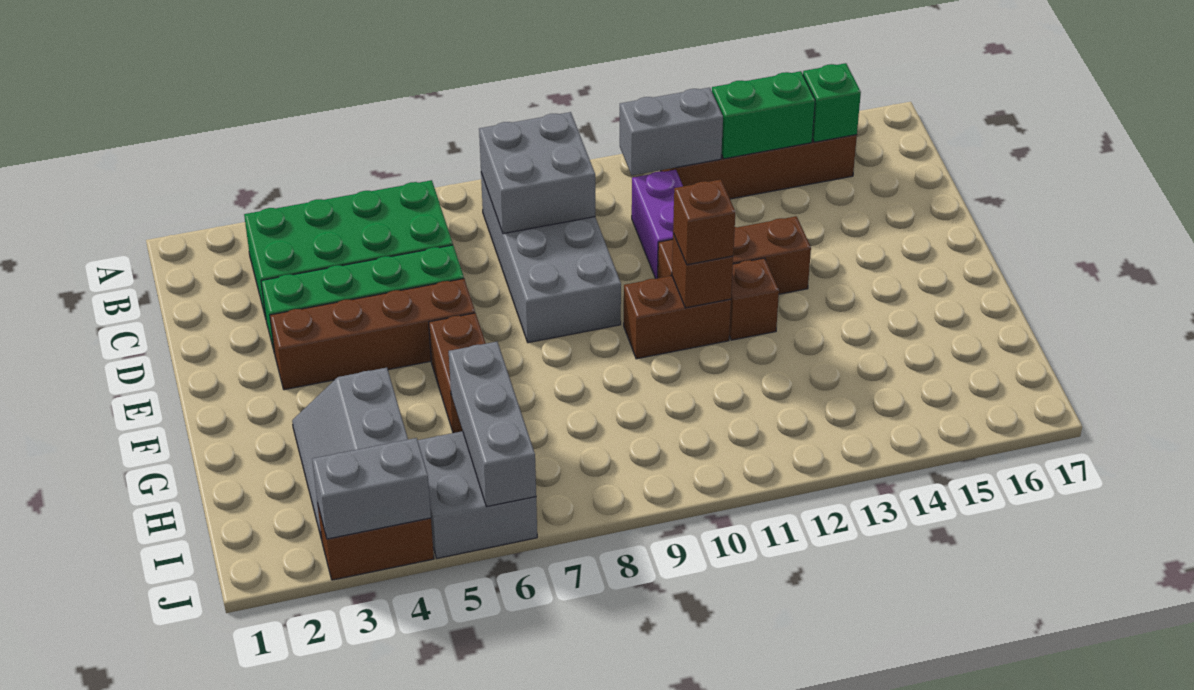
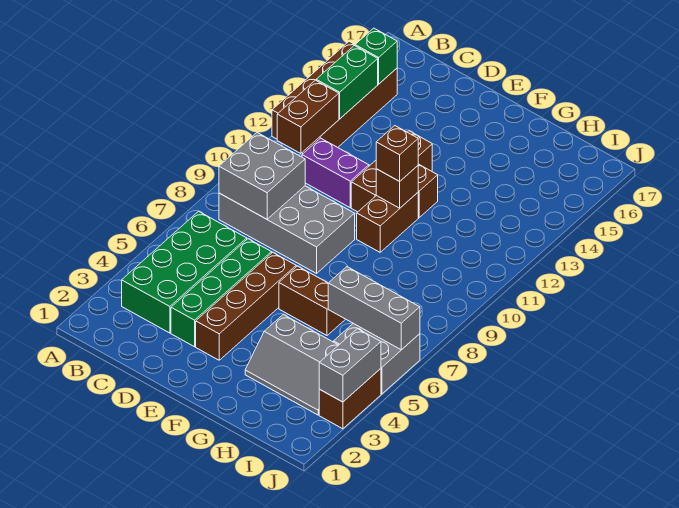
grey brick B11:B12 level 2 -> brown brick B11:B12 level 2

